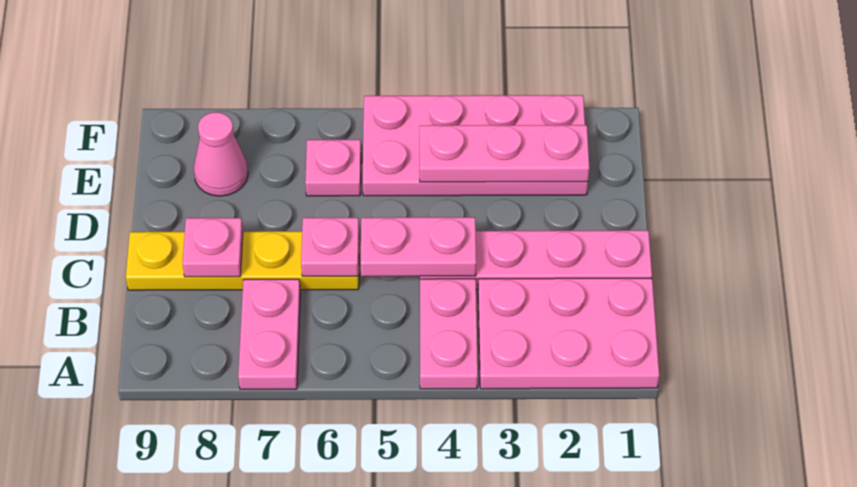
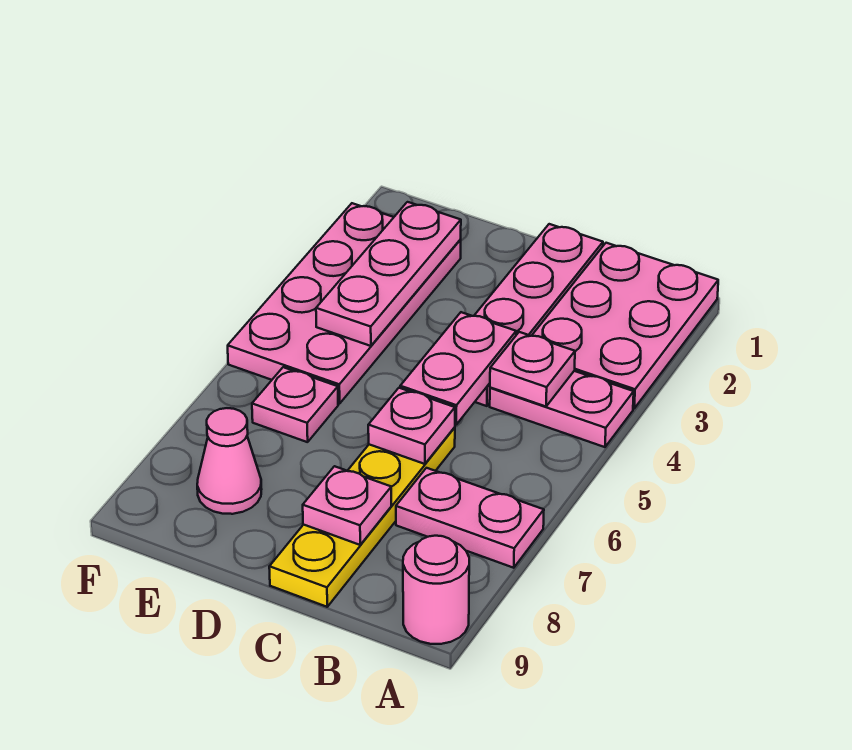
none -> pink round brick A9 level 1
none -> pink plate B4 level 2

